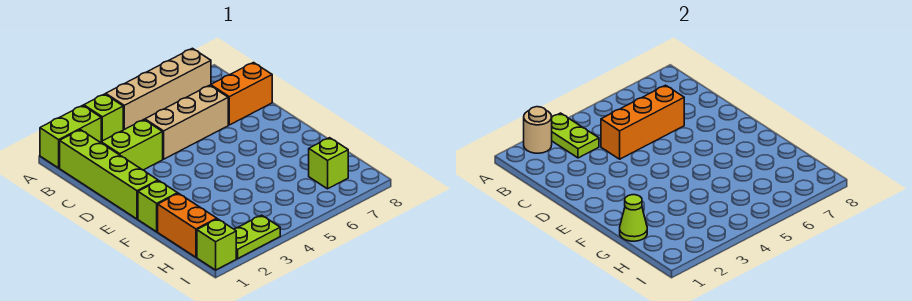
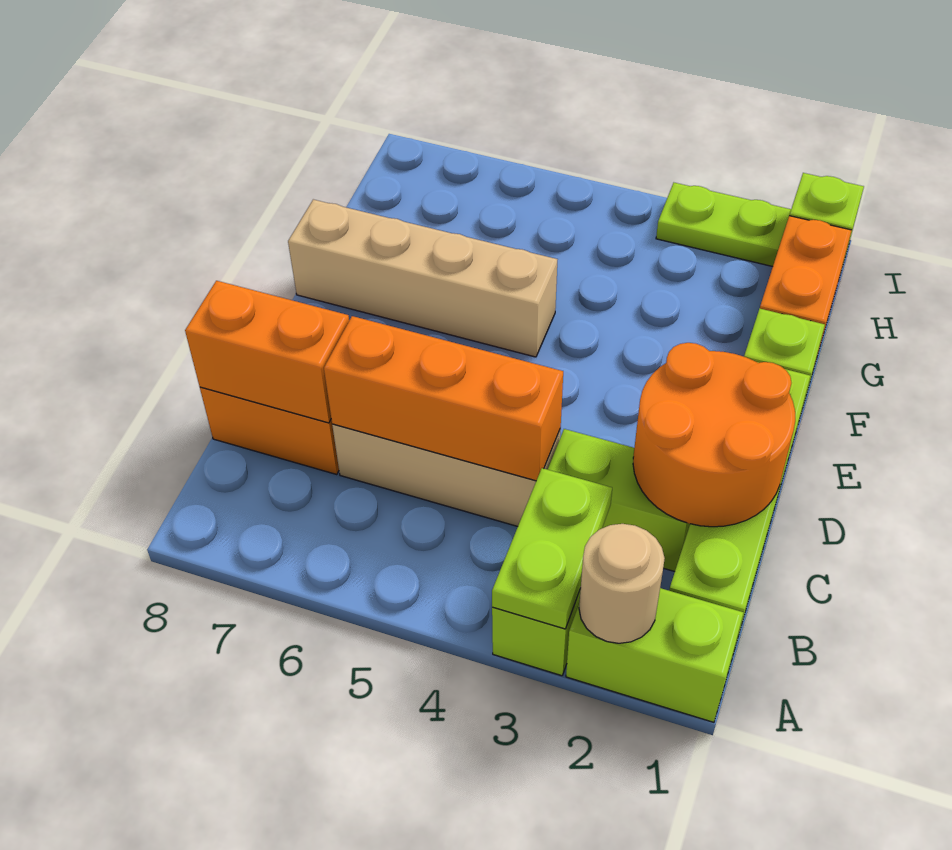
tan brick A4:A7 level 1 -> tan brick F5:F8 level 1
none -> orange round brick C1:D2 level 2
none -> orange brick C7:C8 level 2
lime cone G1 level 2 -> none
lime brick H7 level 1 -> none

